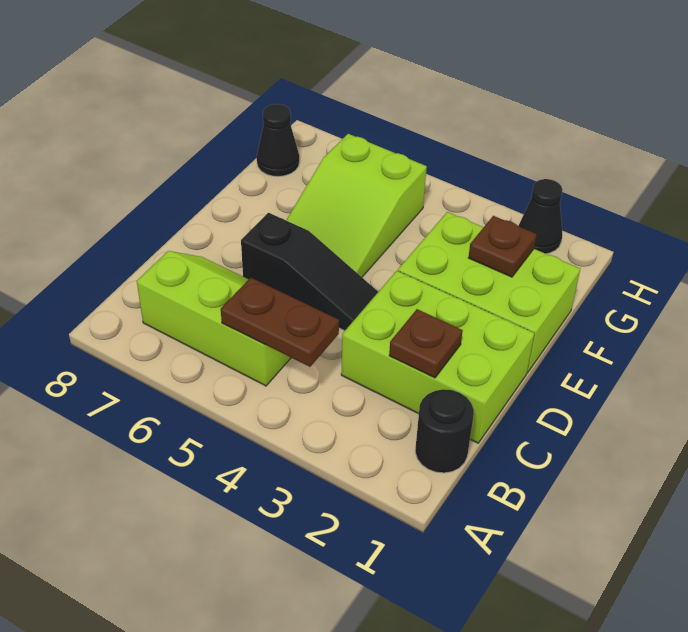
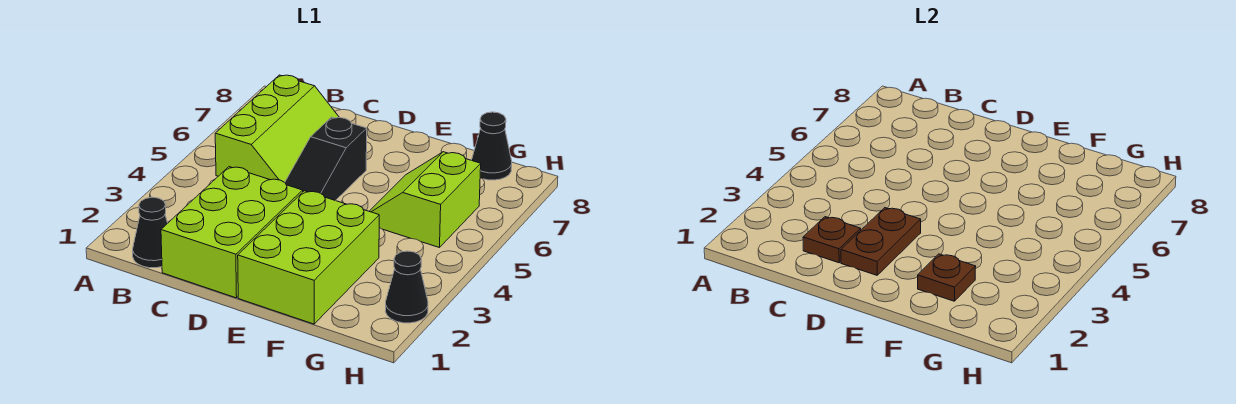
black round brick B1 level 1 -> black cone B1 level 1
brown plate B4:B5 level 2 -> brown plate D2:D3 level 2
lime slope E5:G6 level 1 top G -> lime slope F5:G6 level 1 top G

